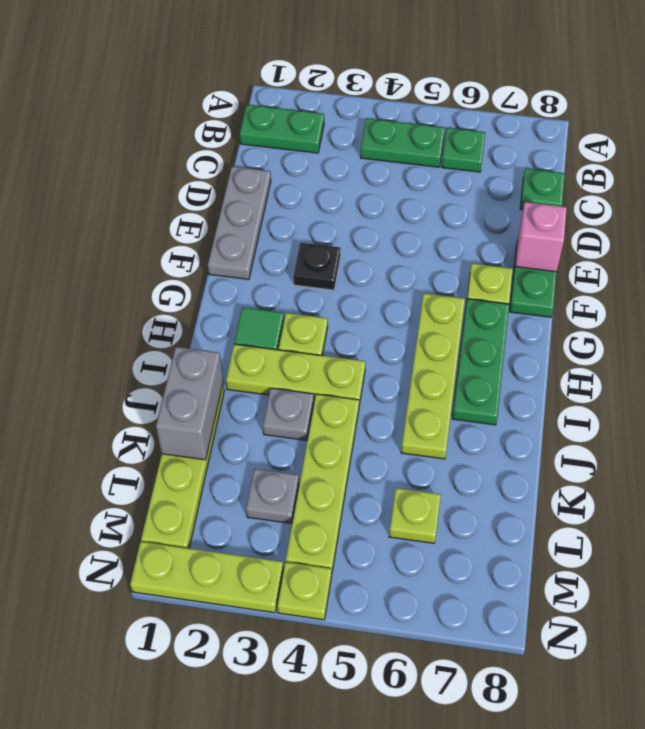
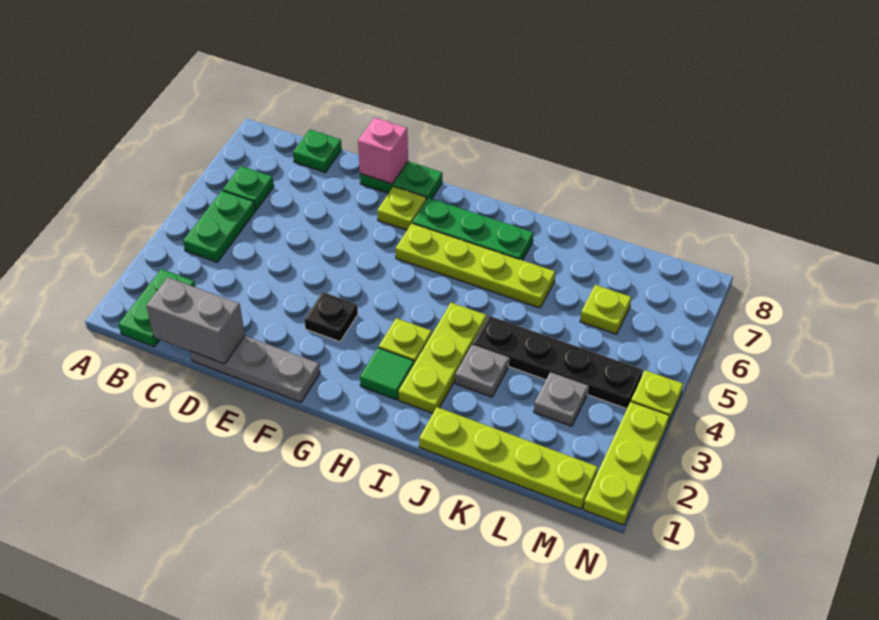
grey brick J1:K1 level 2 -> grey brick C1:D1 level 2
lime plate J4:M4 level 1 -> black plate J4:M4 level 1

